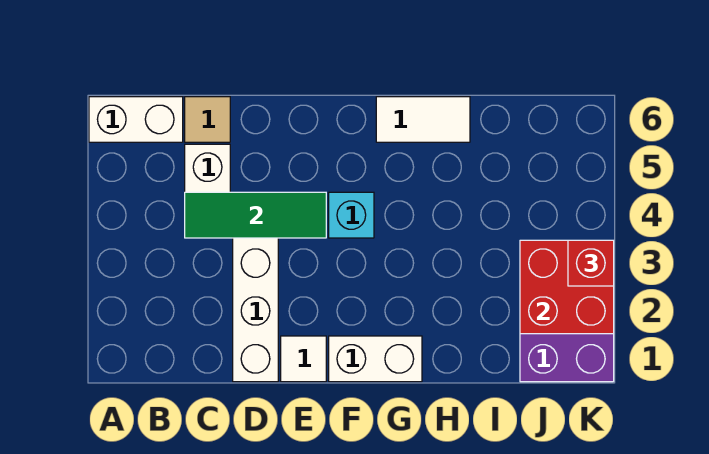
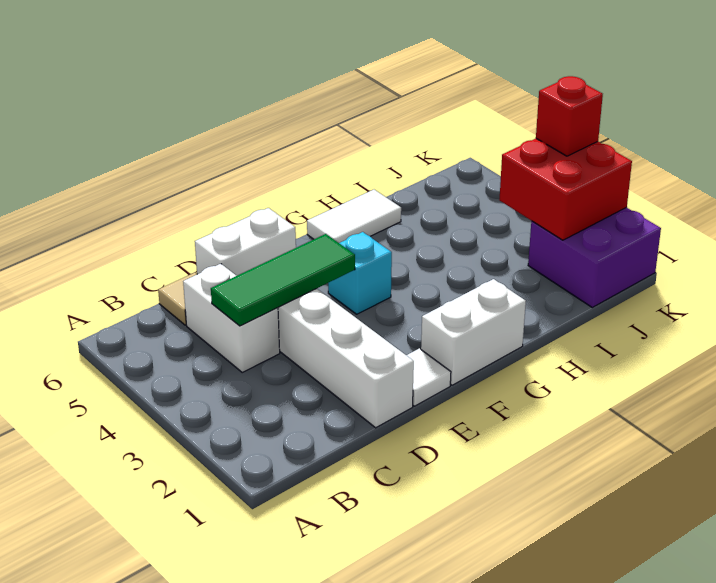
white brick A6:B6 level 1 -> white brick D6:E6 level 1

